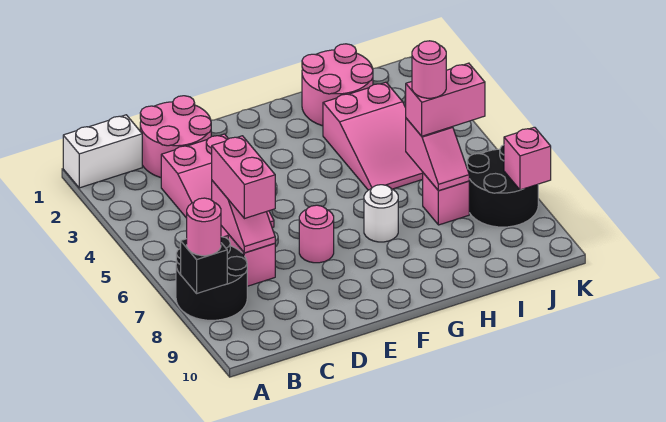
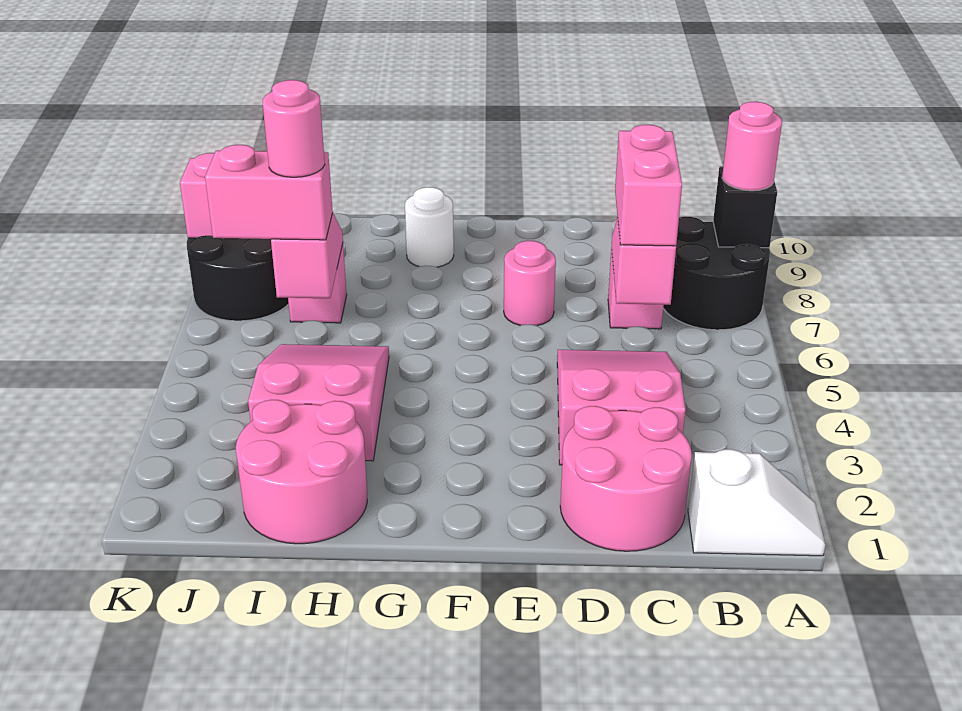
white brick A1:B1 level 1 -> white slope A1:B1 level 1 top B
white round brick G7 level 1 -> white round brick G9 level 1

